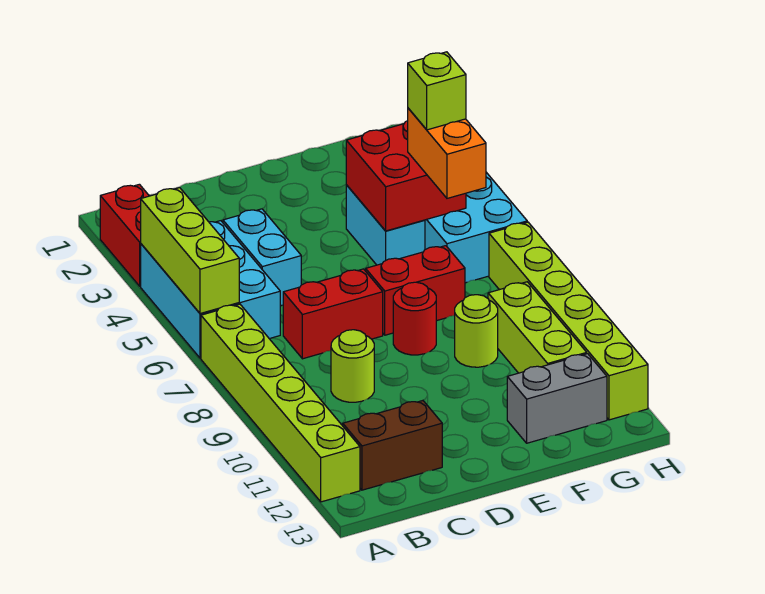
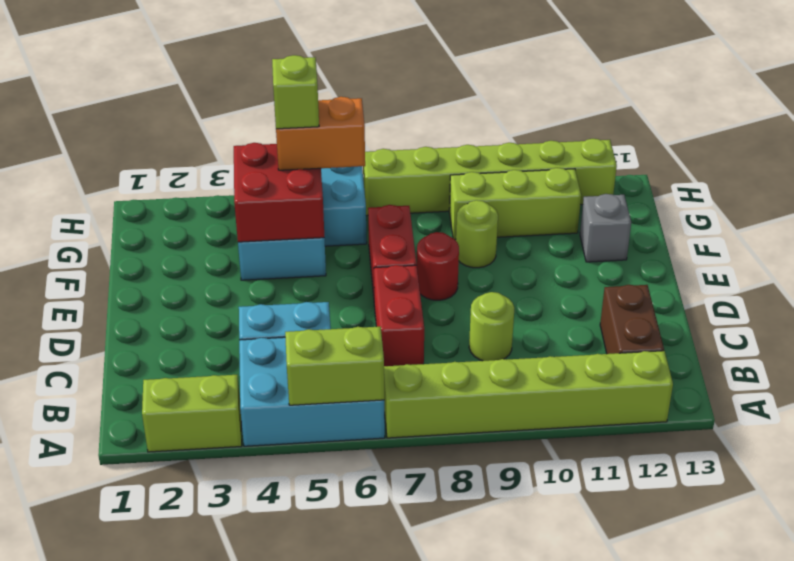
red brick A2:A3 level 1 -> lime brick A2:A3 level 1
lime brick A4:A6 level 2 -> lime brick A5:A6 level 2
grey brick F12:G12 level 1 -> grey brick F12 level 1

